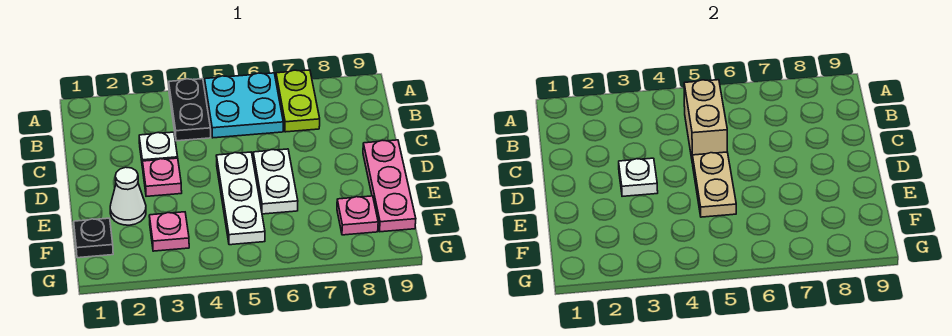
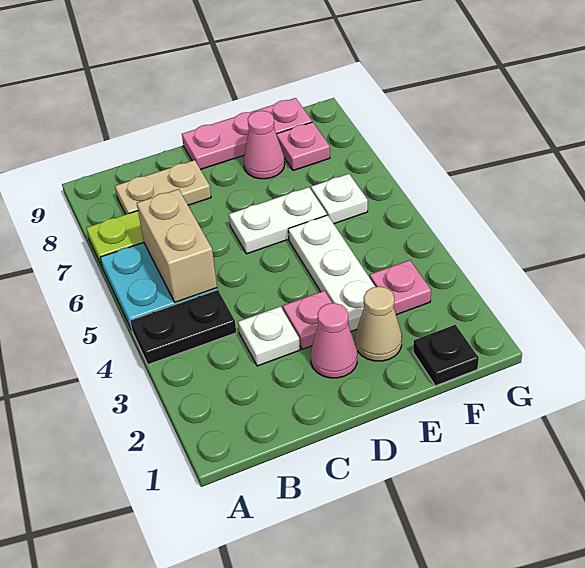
tan brick B5:C5 level 2 -> tan brick B5:B6 level 2
none -> pink cone D2 level 1
white plate D3 level 2 -> white plate F6 level 1
white plate D5:F5 level 1 -> white plate E3:E5 level 1
tan plate D5:E5 level 2 -> tan plate B8:C8 level 1
white cone E2 level 1 -> tan cone E2 level 1
none -> pink cone E8 level 1

